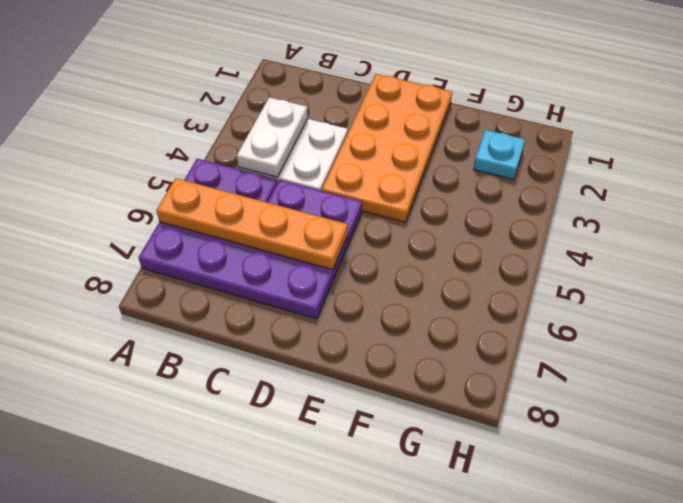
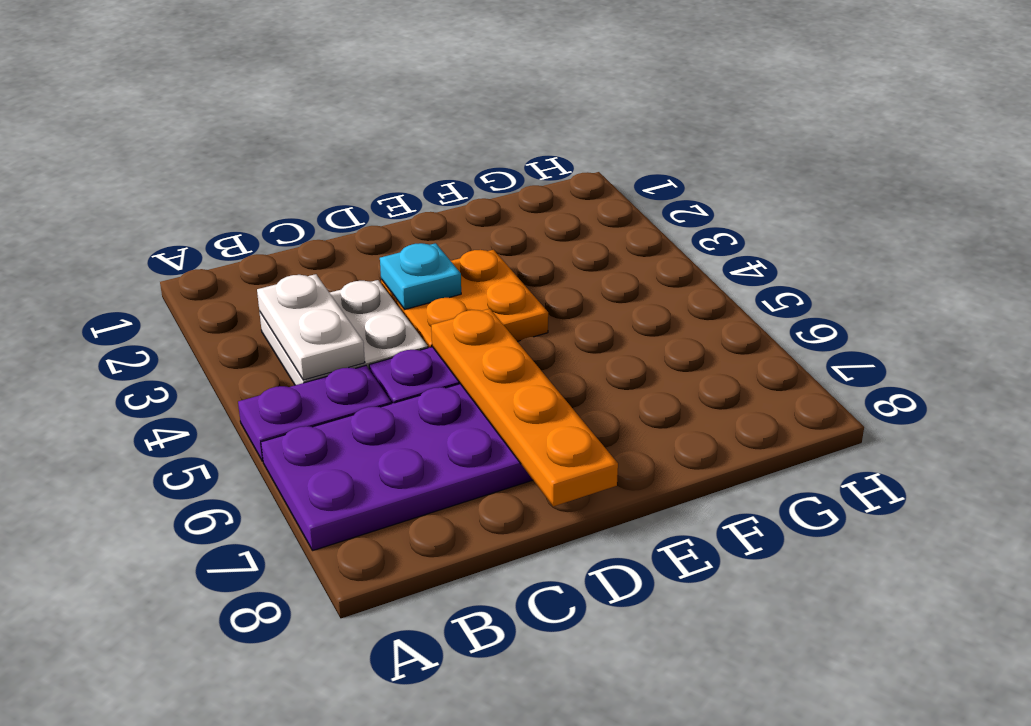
orange plate A6:D6 level 2 -> orange plate D5:D8 level 2
orange plate D1:E4 level 1 -> orange plate D3:E4 level 1
cyan plate G2 level 1 -> cyan plate D3 level 2

